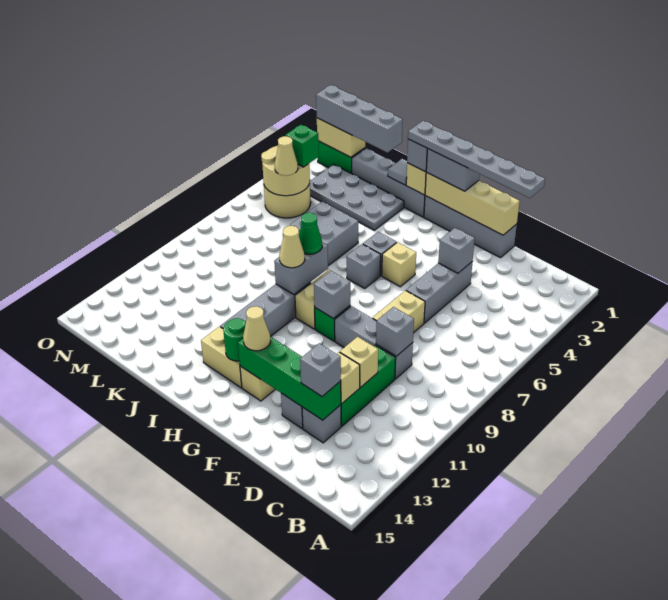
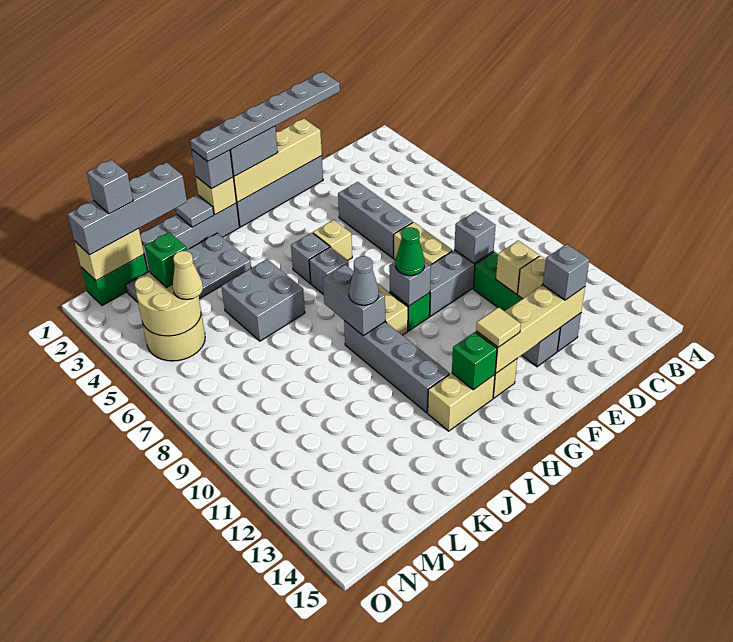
green brick D13:G13 level 2 -> tan brick D13:G13 level 2
grey brick E4 level 2 -> grey brick M1 level 4
tan cone G13 level 3 -> tan tile G13 level 3
green round brick H13 level 2 -> green brick H13 level 2
green cone I8 level 3 -> green cone G9 level 3
tan cone I9 level 3 -> grey cone I9 level 3

